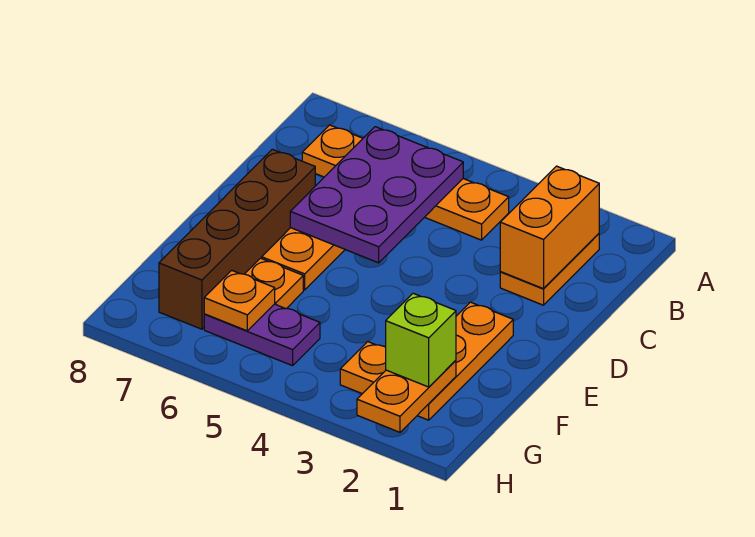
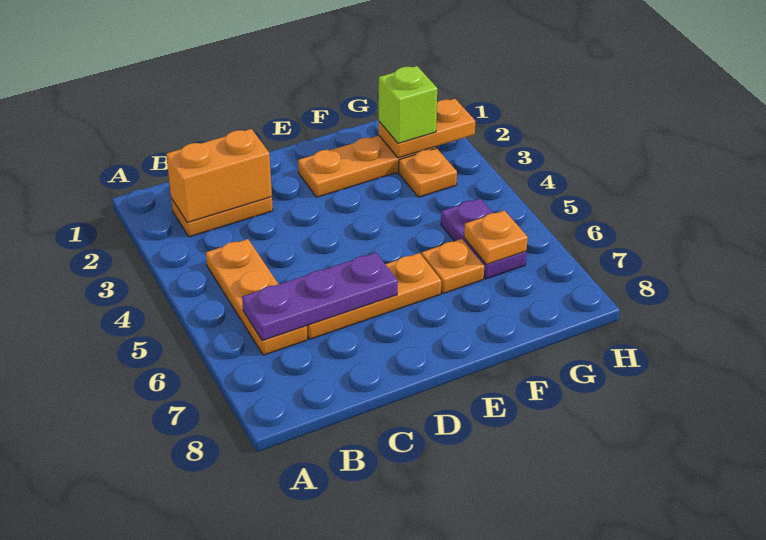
orange plate B4:B7 level 1 -> orange plate B4:B6 level 1
purple plate B5:D6 level 2 -> purple plate B6:D6 level 2
brown brick D7:G7 level 1 -> none

